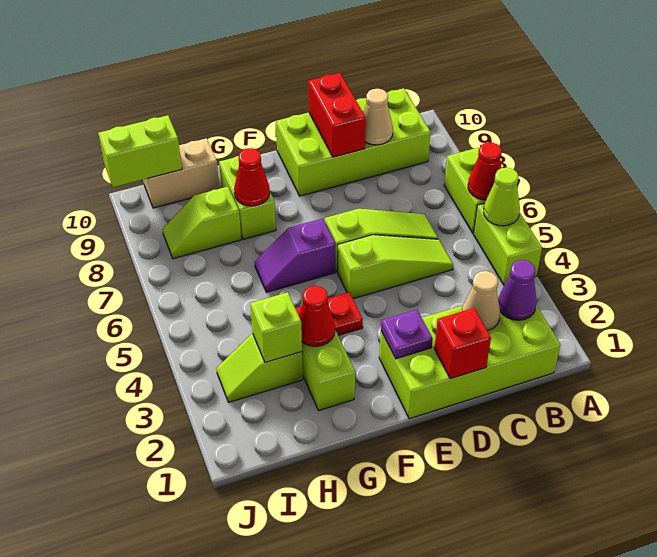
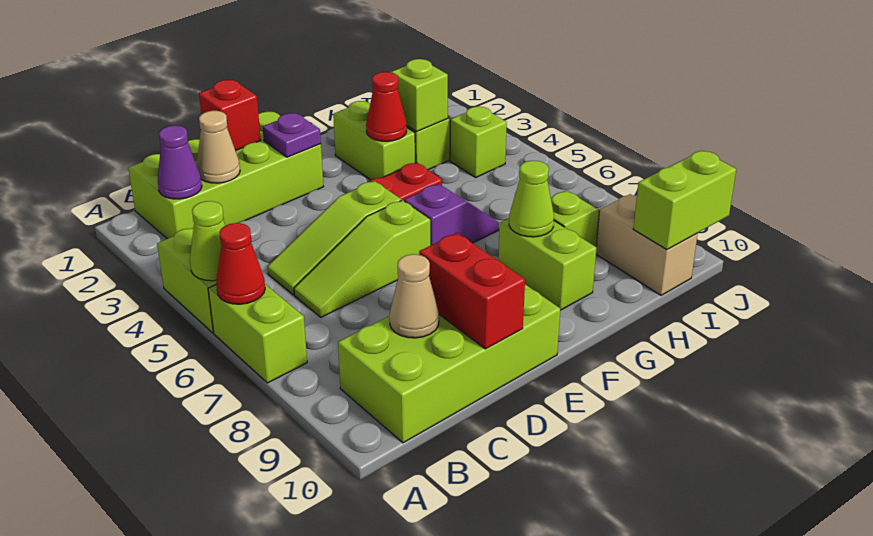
red cone G8 level 2 -> lime cone G8 level 2
tan brick H10:I10 level 1 -> tan brick I9:I10 level 1
none -> lime brick I4 level 1

